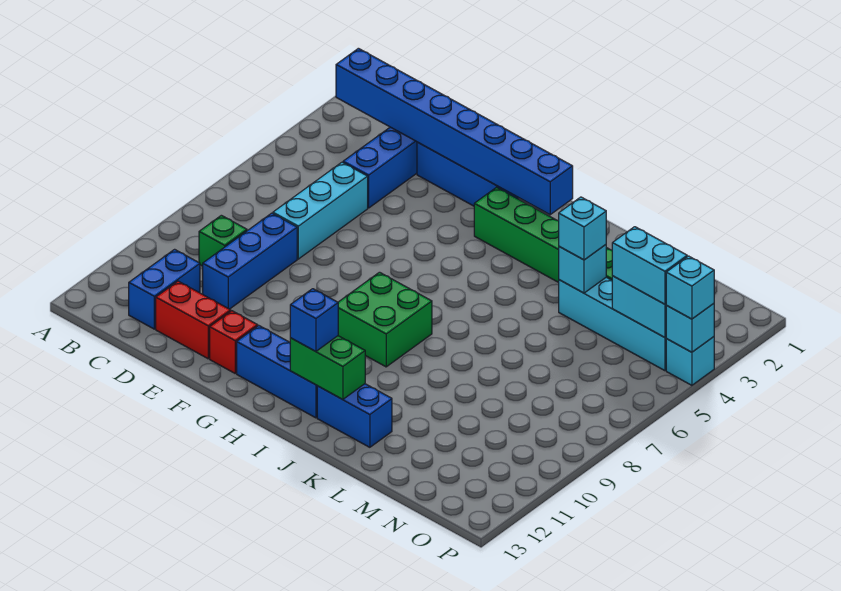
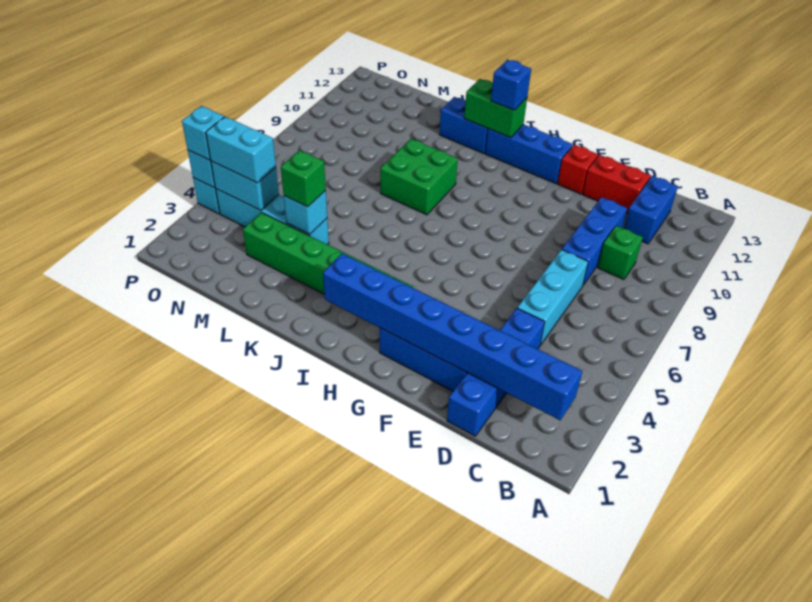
green brick H8:I9 level 1 -> green brick J8:K9 level 1
cyan brick L4 level 3 -> green brick L4 level 3

